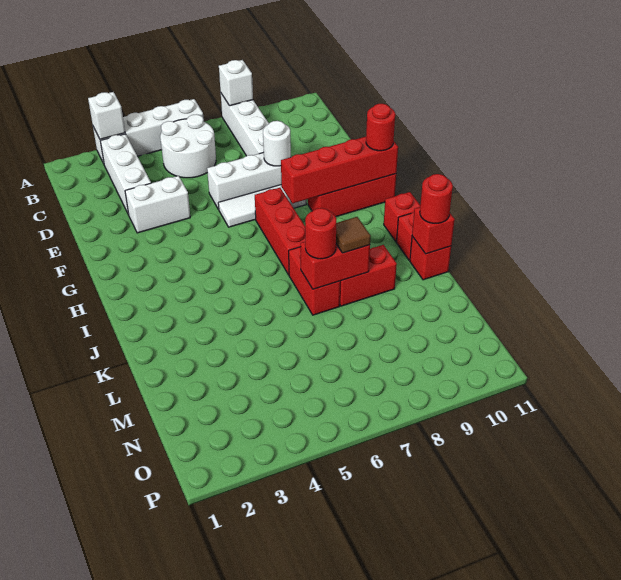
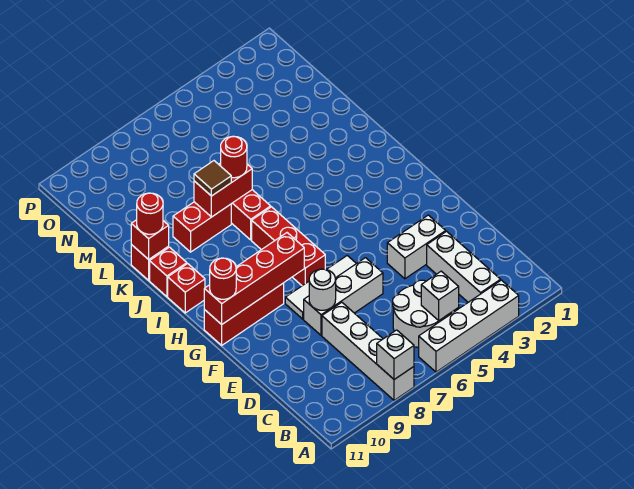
white brick A3 level 2 -> white brick B5 level 2

